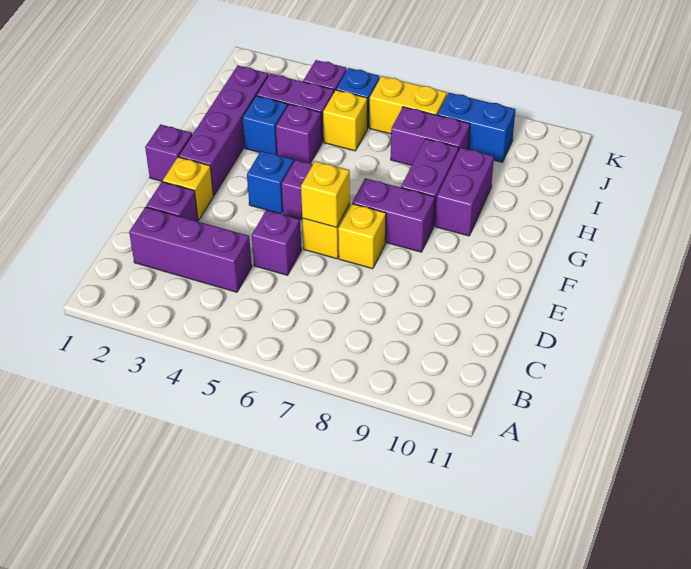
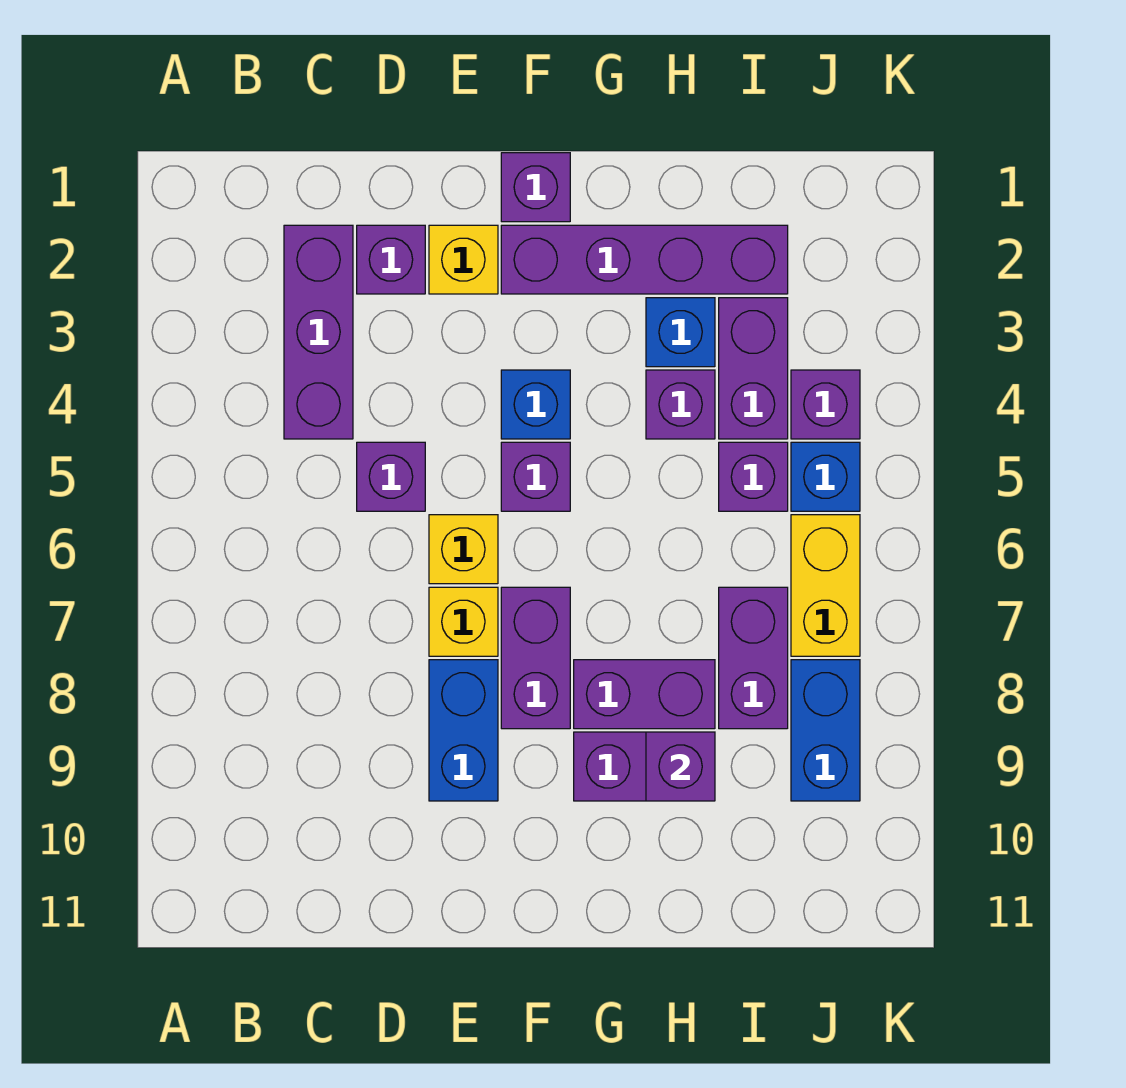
yellow brick E6 level 2 -> none
none -> blue brick E8:E9 level 1
none -> purple brick H9 level 2
yellow brick I5 level 1 -> purple brick I5 level 1

